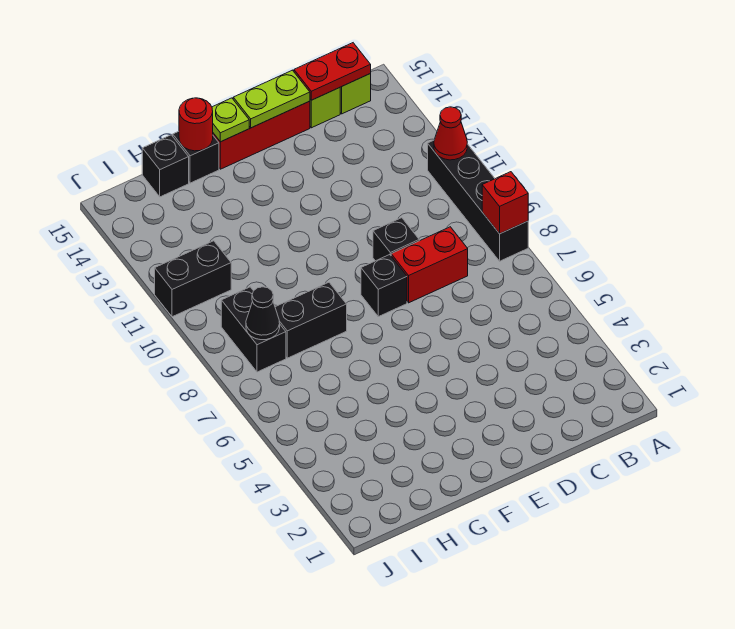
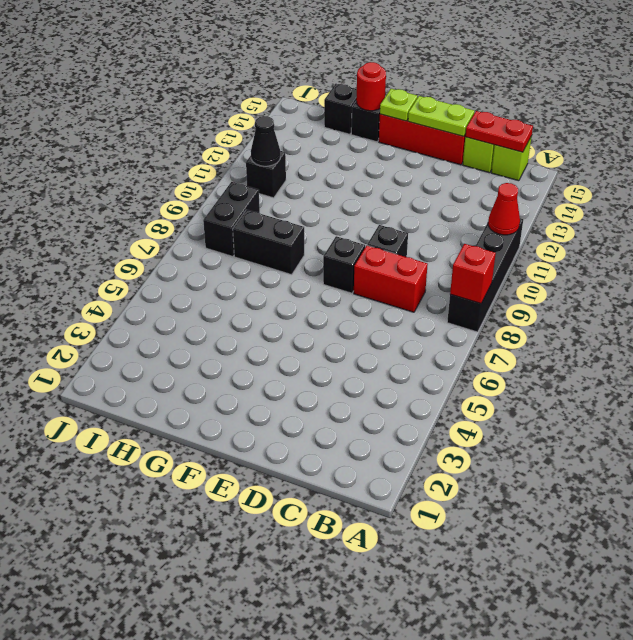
black cone I8 level 2 -> black cone I11 level 2
black brick I11:J11 level 1 -> black brick I11 level 1

